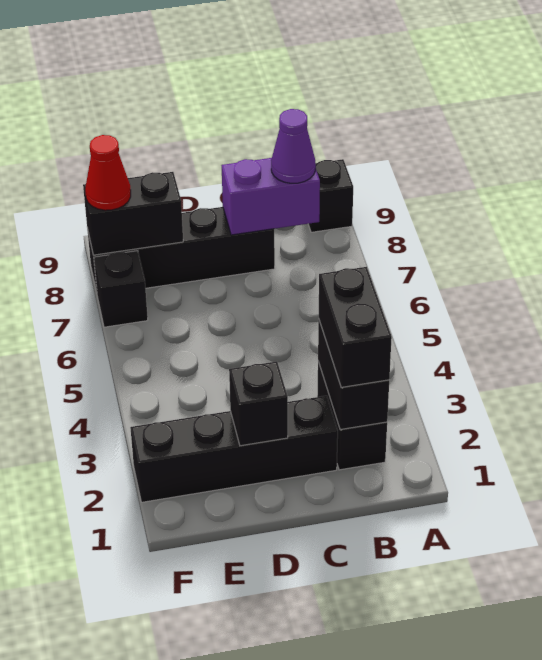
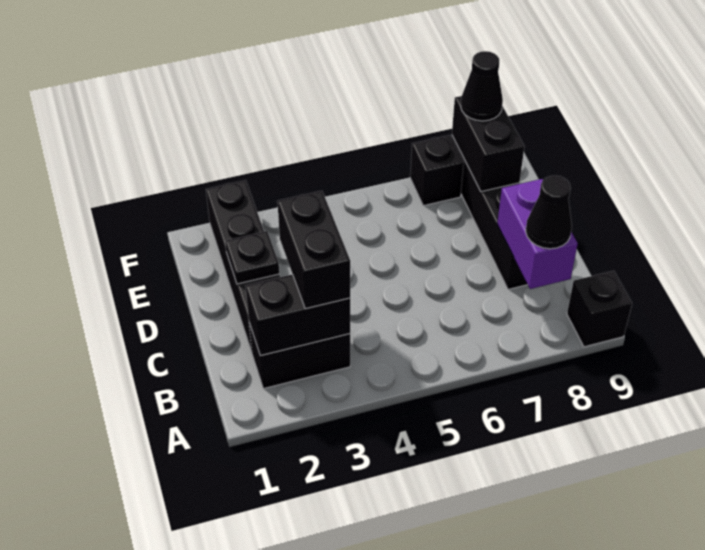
black brick B2:B3 level 3 -> black brick B3:C3 level 3
purple cone B8 level 3 -> black cone B8 level 3
black brick D2 level 2 -> black plate D2 level 2
red cone F8 level 3 -> black cone F8 level 3

